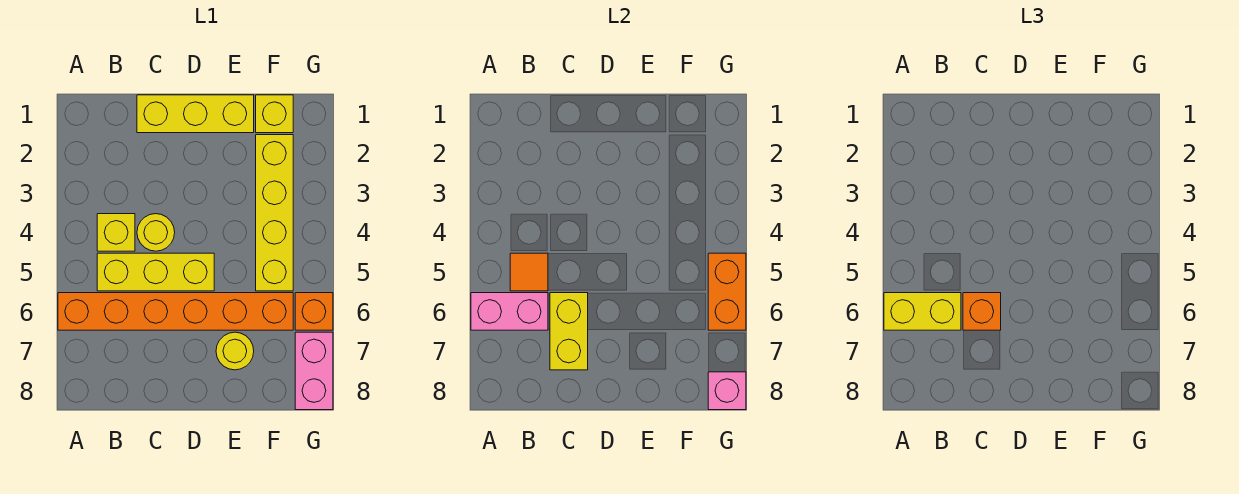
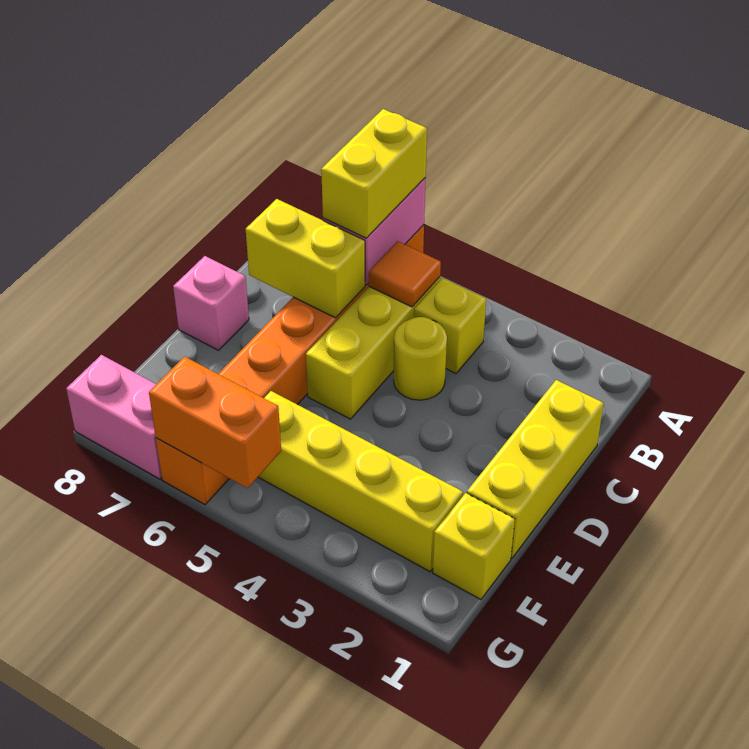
orange brick C6 level 3 -> none
yellow round brick E7 level 1 -> none
pink brick G8 level 2 -> pink brick D8 level 1

